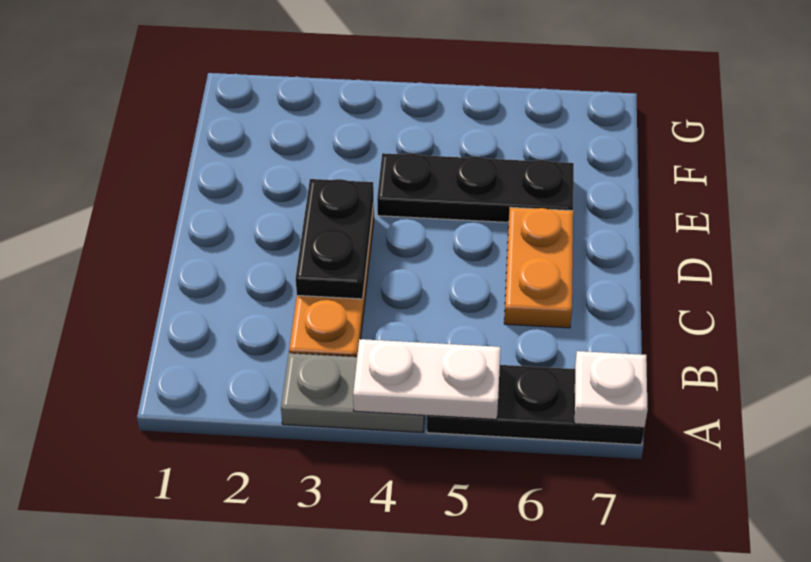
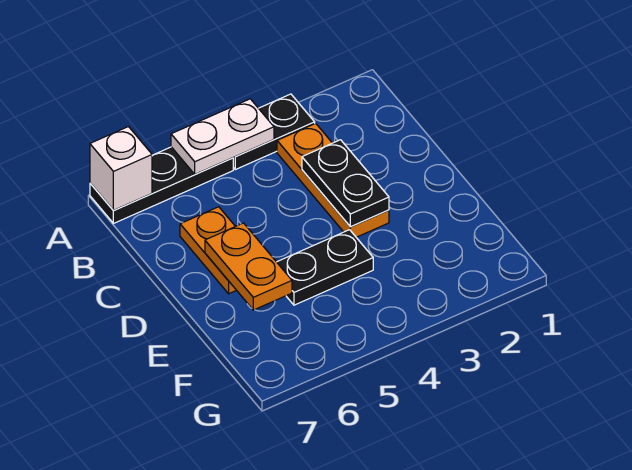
grey plate A3:A4 level 1 -> black plate A3:A4 level 1
white plate A7 level 2 -> white brick A7 level 2
none -> orange plate D6:E6 level 2
black plate E4:E6 level 1 -> black plate E4:E5 level 1

